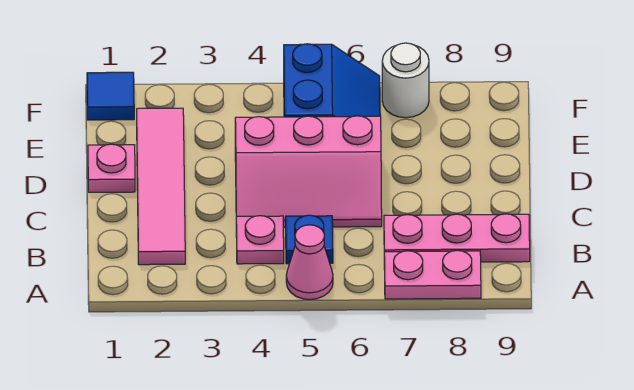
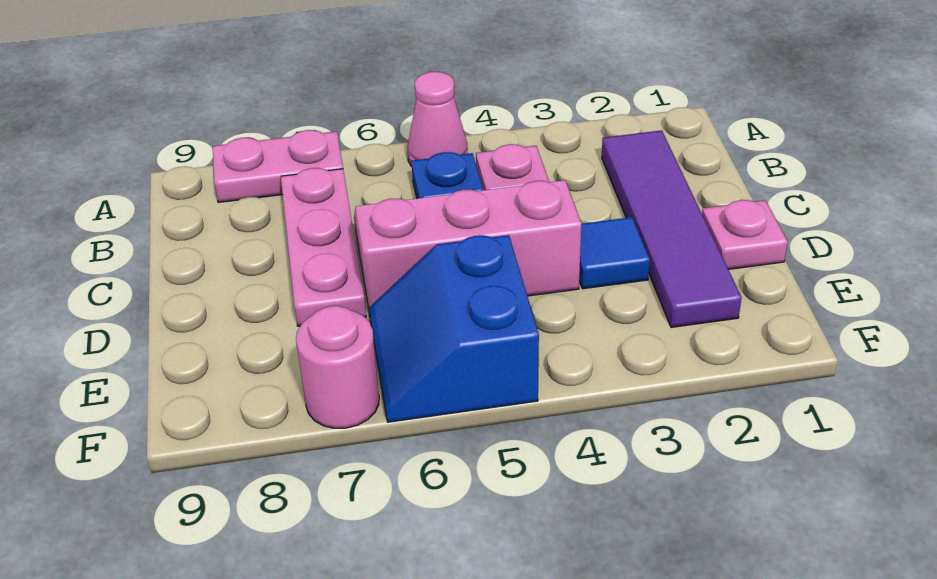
pink tile B2:E2 level 1 -> purple tile B2:E2 level 1
pink plate B7:B9 level 1 -> pink plate B7:D7 level 1
blue tile F1 level 1 -> blue tile D3 level 1
white round brick F7 level 1 -> pink round brick F7 level 1

